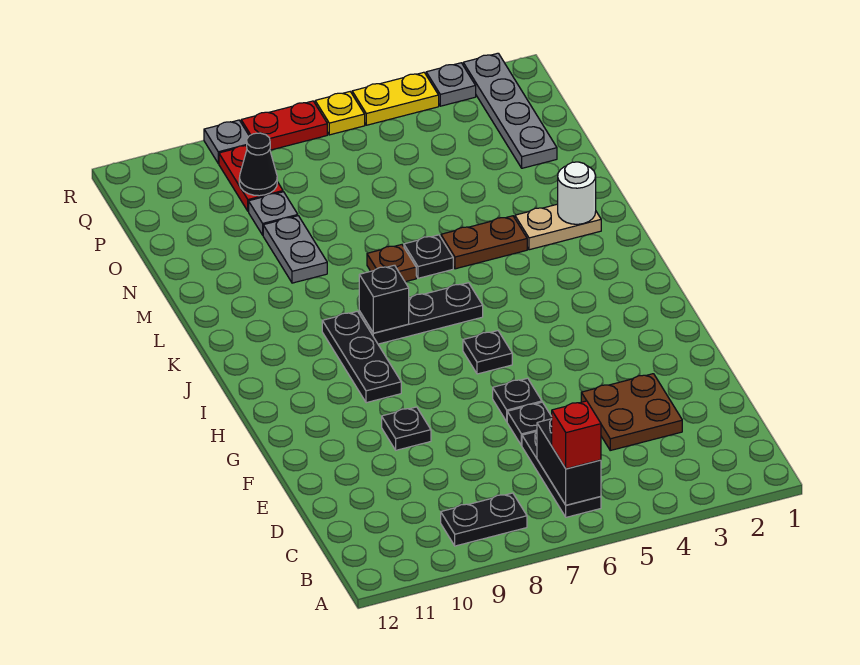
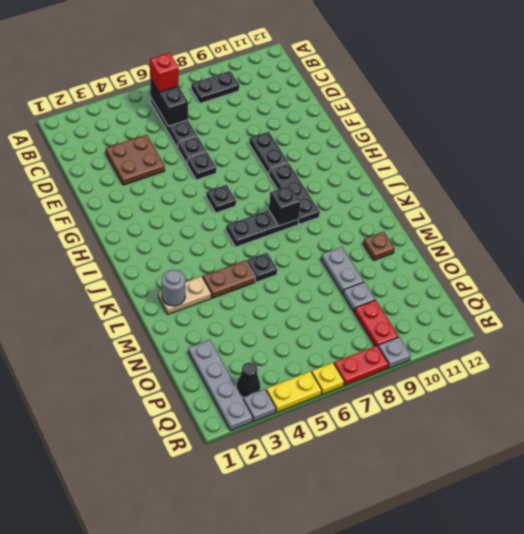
black plate F9 level 1 -> black plate F9:G9 level 1
white round brick L2 level 2 -> grey round brick L2 level 2
brown plate L7 level 1 -> brown plate M11 level 1
black cone P9 level 2 -> black cone Q3 level 1

